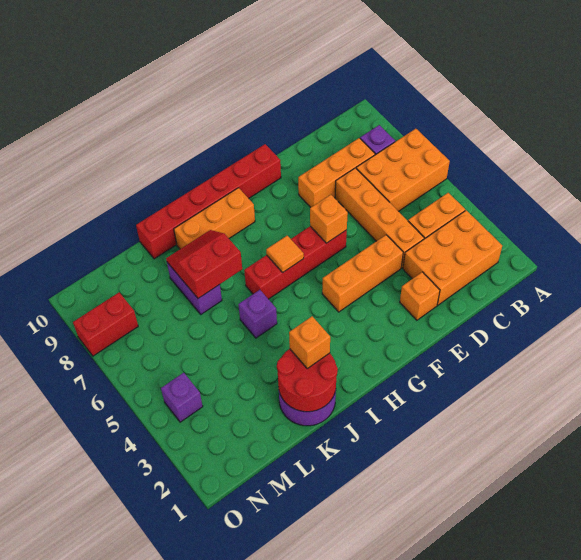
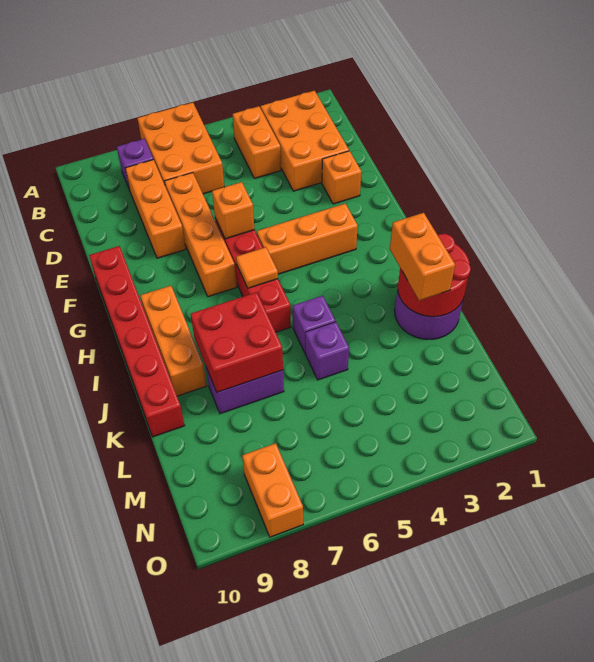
orange brick D4:D7 level 1 -> orange brick D7:G7 level 1
orange brick E4:G4 level 1 -> orange brick G3:G5 level 1
orange brick J2 level 3 -> orange brick J2:K2 level 3
red slope J7:K8 level 2 top 7 -> red brick J7:K8 level 2
purple brick N4 level 1 -> purple brick K5 level 1
red brick N8:O8 level 1 -> orange brick N8:O8 level 1

